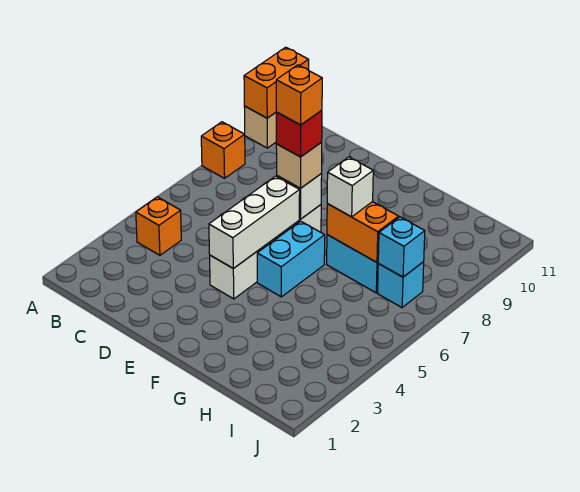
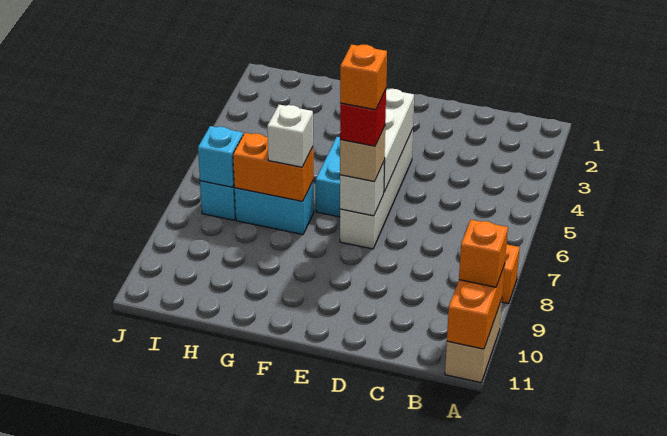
orange brick B4 level 1 -> orange brick A10 level 3

